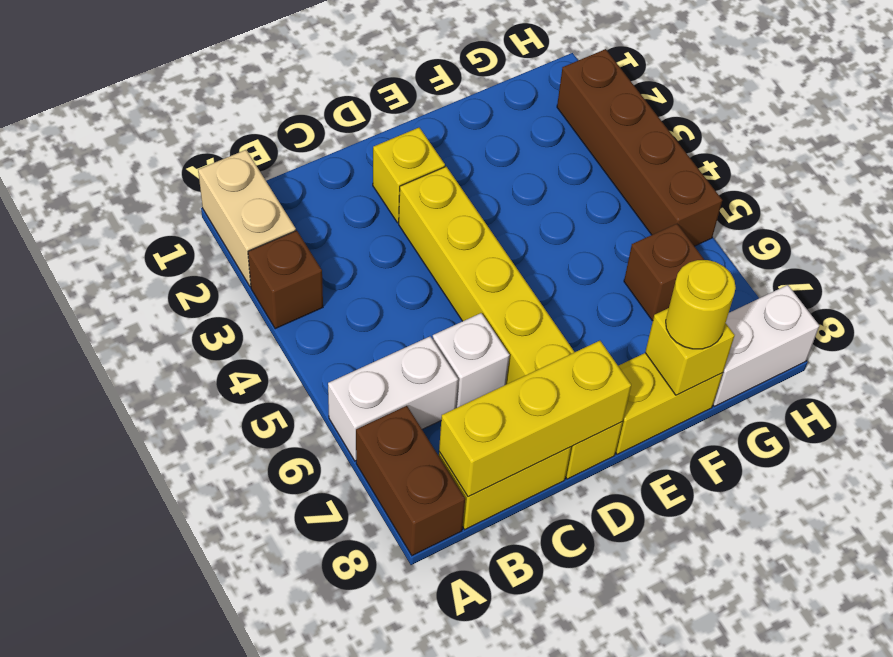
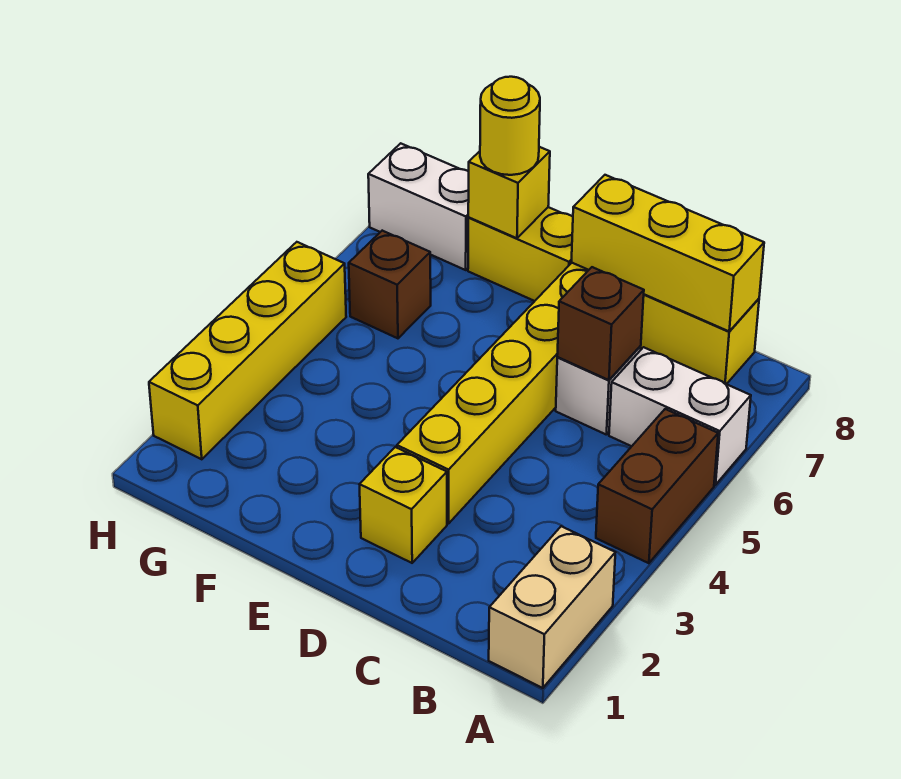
brown brick A3 level 1 -> brown brick C6 level 2
brown brick A7:A8 level 1 -> brown brick A4:A5 level 1
brown brick H2:H5 level 1 -> yellow brick H2:H5 level 1

